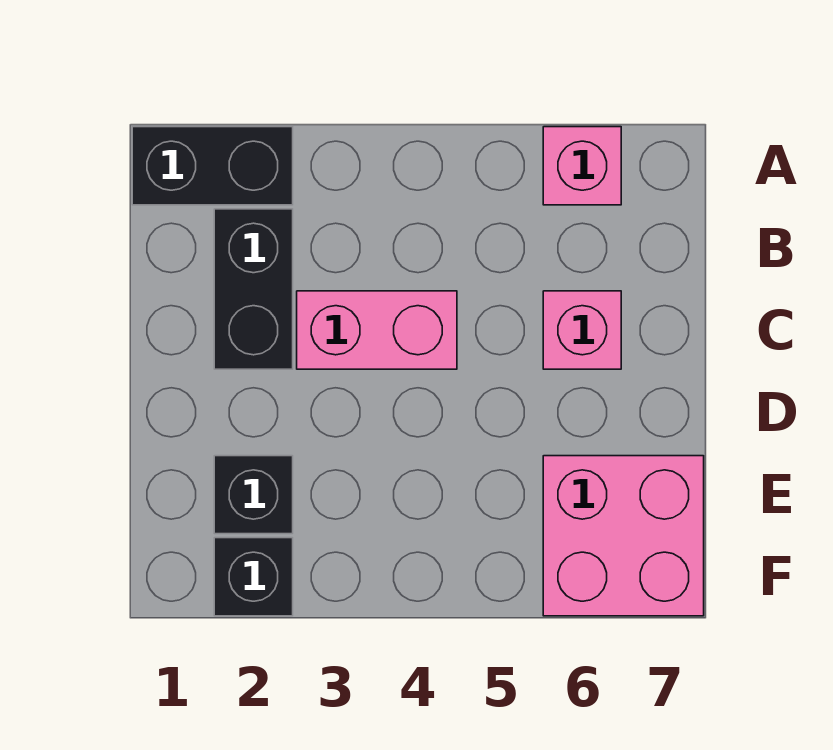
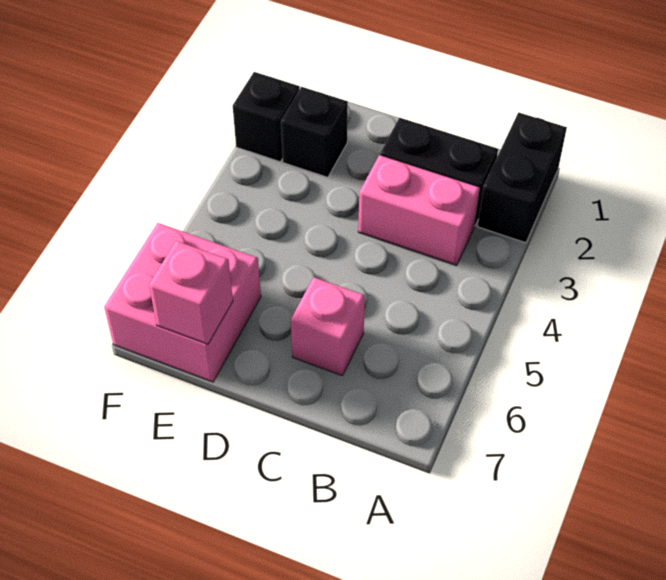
pink brick A6 level 1 -> pink brick E7 level 2
pink brick C3:C4 level 1 -> pink brick B3:C3 level 1

